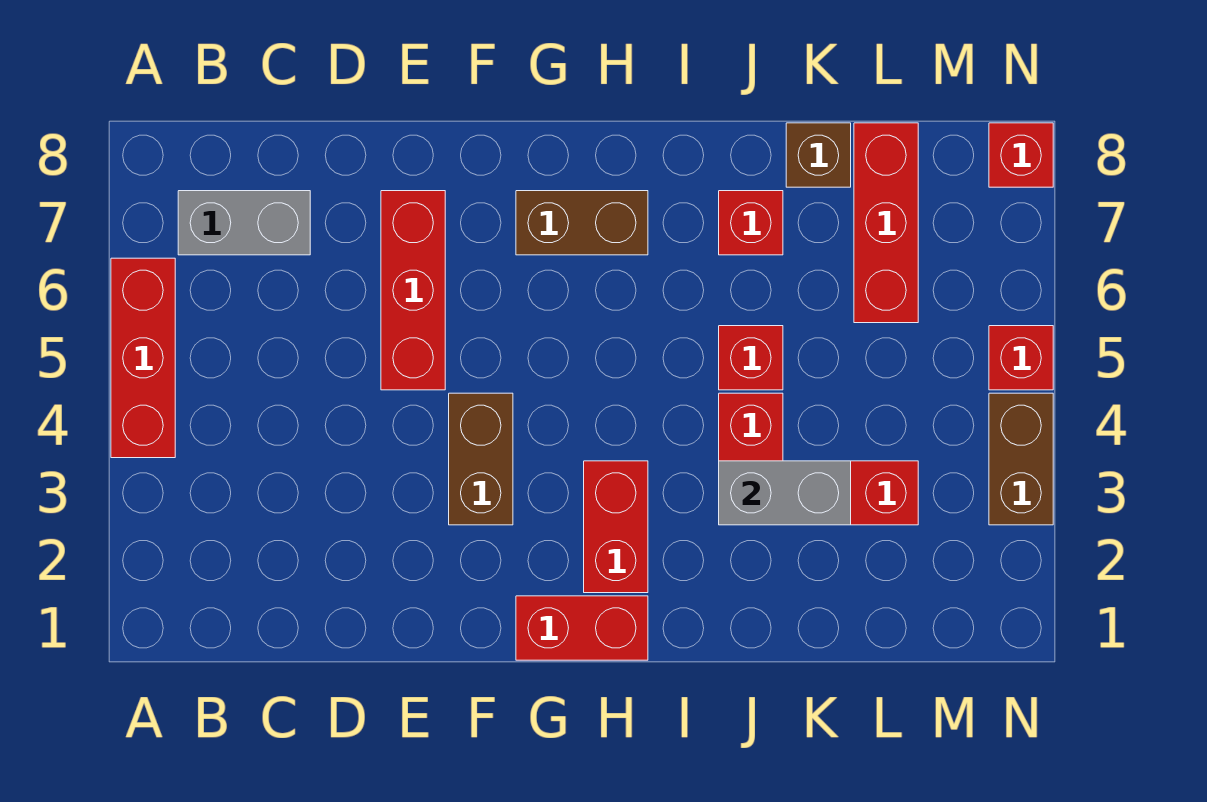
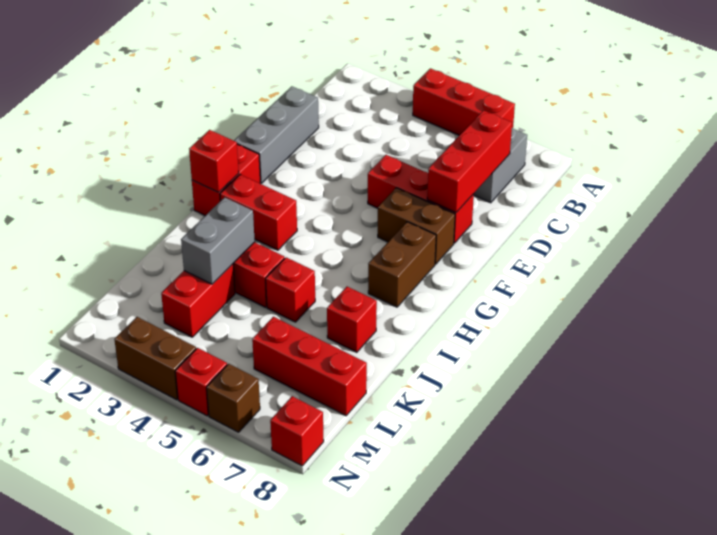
none -> red brick C7:E7 level 2
none -> grey brick D1:F1 level 1
brown brick F3:F4 level 1 -> brown brick F6:F7 level 1
none -> red brick H1 level 2
brown brick K8 level 1 -> brown brick N6 level 1

